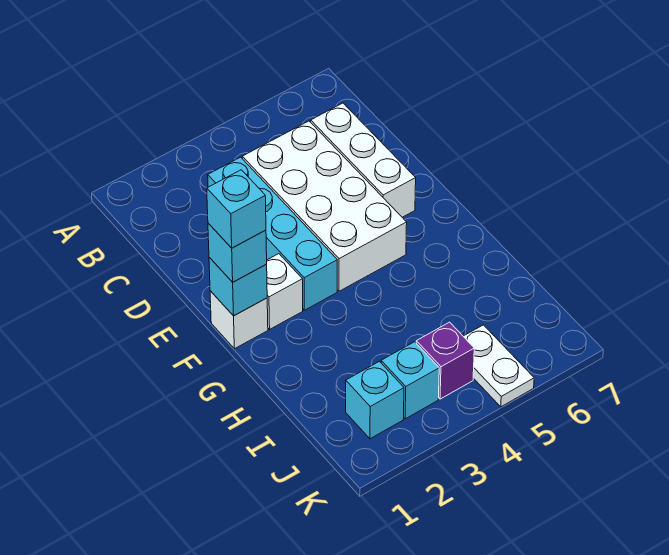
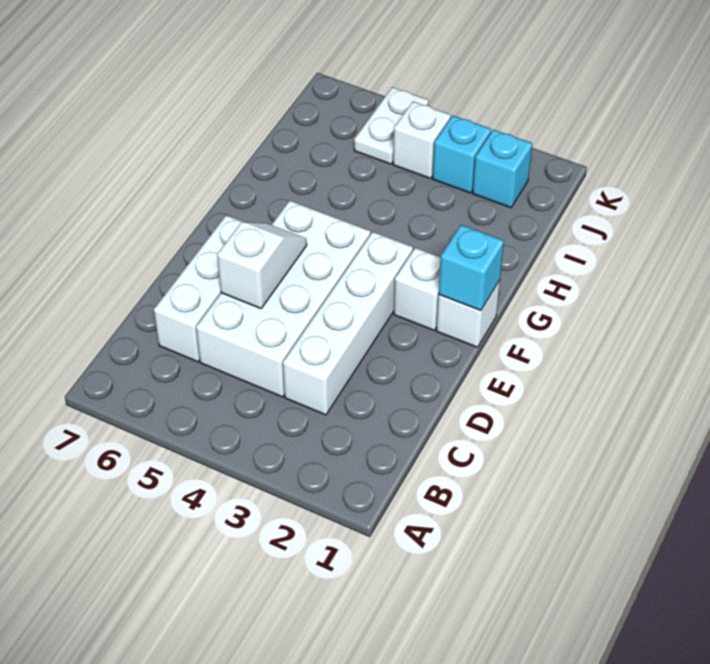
cyan brick C3:F3 level 1 -> white brick C3:F3 level 1
none -> white slope D5:E5 level 2 top D
cyan brick F1 level 3 -> none
cyan brick F1 level 4 -> none
purple brick J4 level 1 -> white brick J4 level 1

